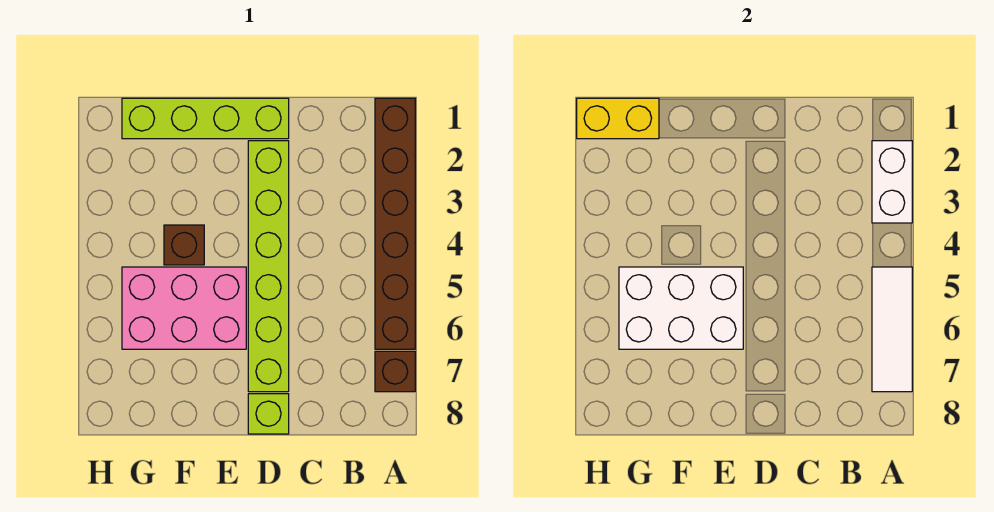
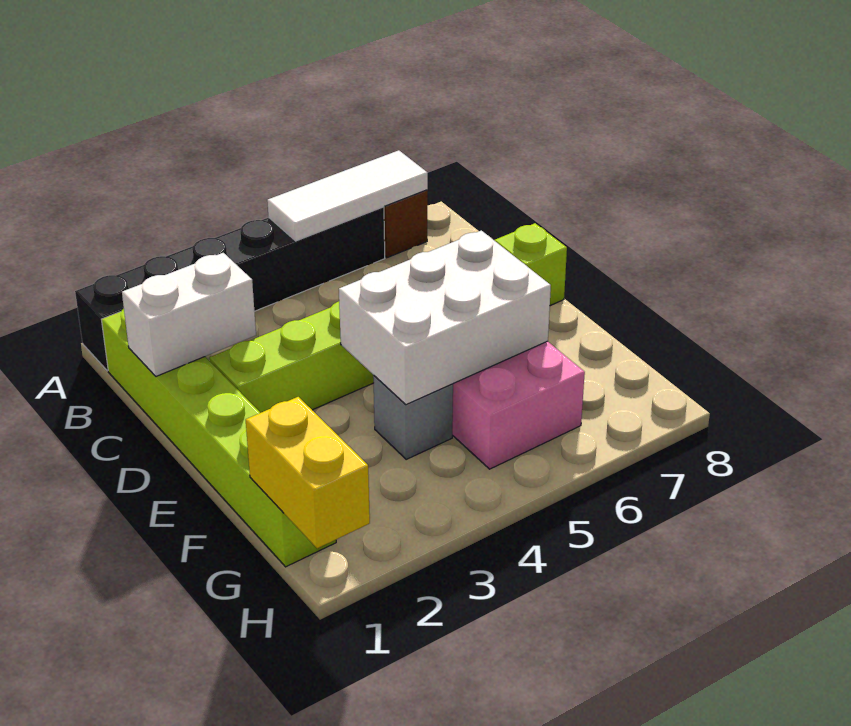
brown brick A1:A6 level 1 -> black brick A1:A6 level 1
white brick A2:A3 level 2 -> white brick C1:C2 level 2
lime brick D1:G1 level 1 -> lime brick B1:G1 level 1
white brick E5:G6 level 2 -> white brick E4:F6 level 2
brown brick F4 level 1 -> grey brick F4 level 1

